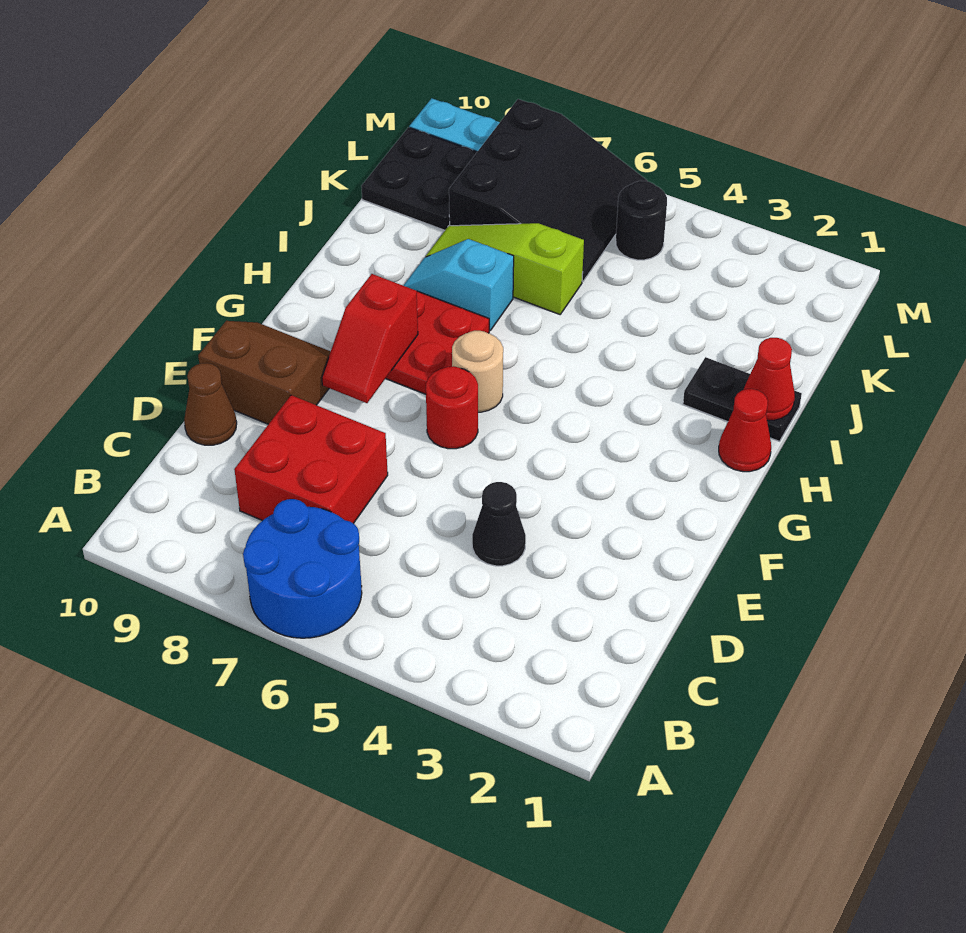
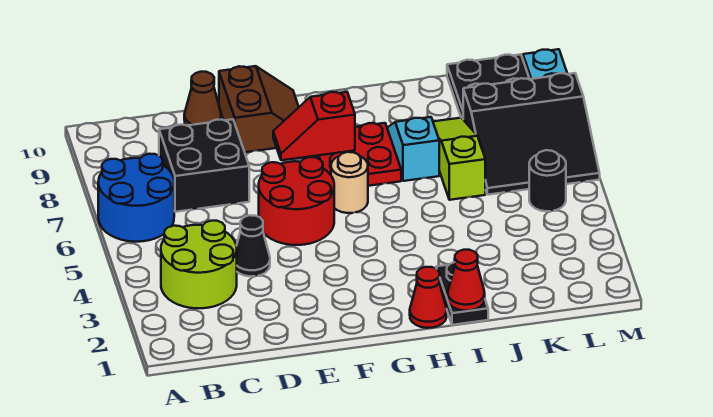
none -> lime round brick B3:C4 level 1
red brick C7:D8 level 1 -> black brick C7:D8 level 1
red round brick F6 level 1 -> red round brick E5:F6 level 1

